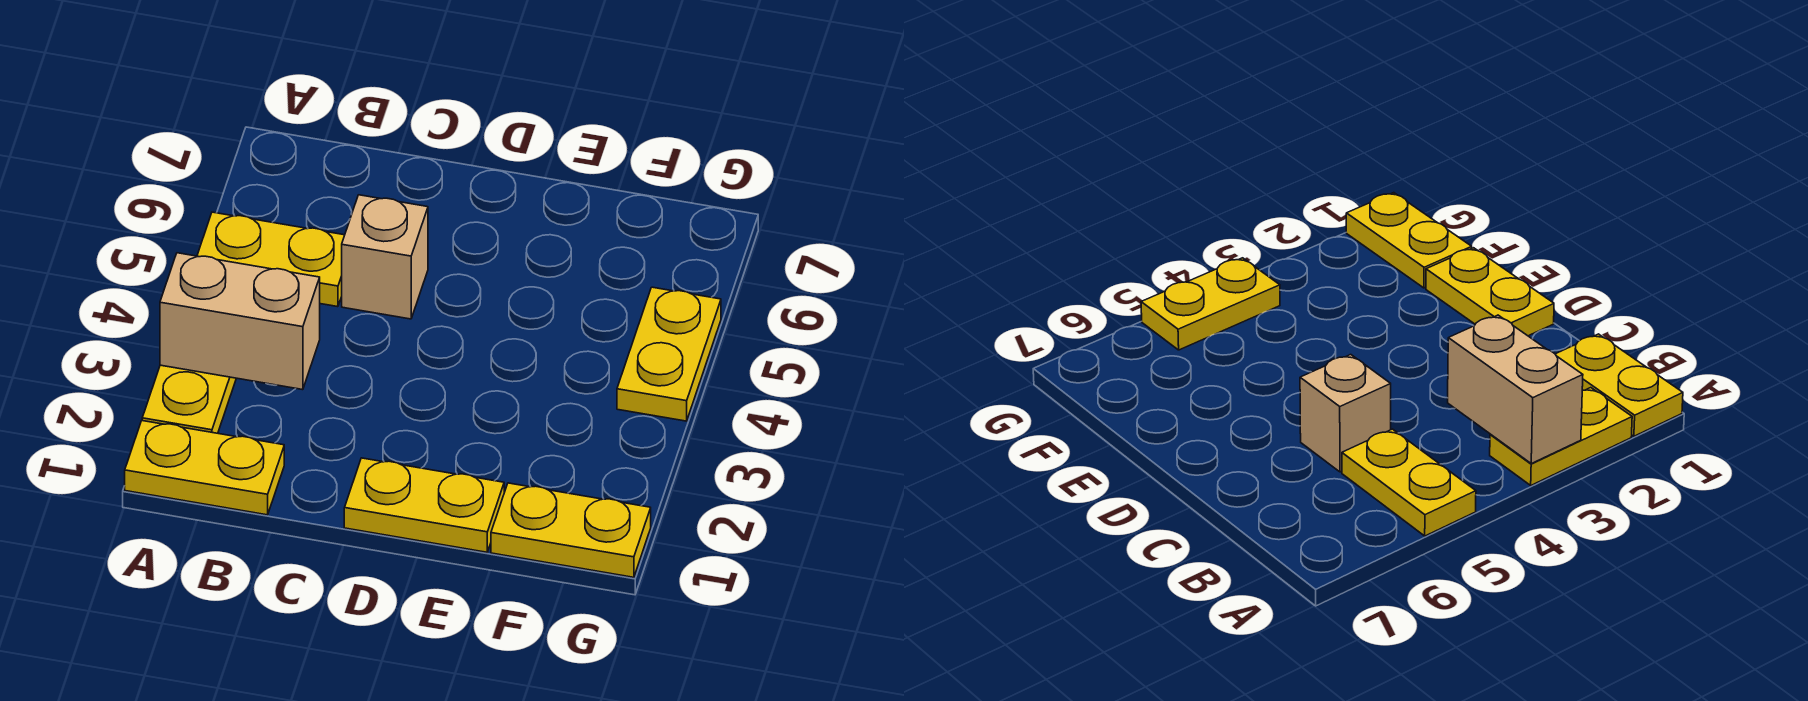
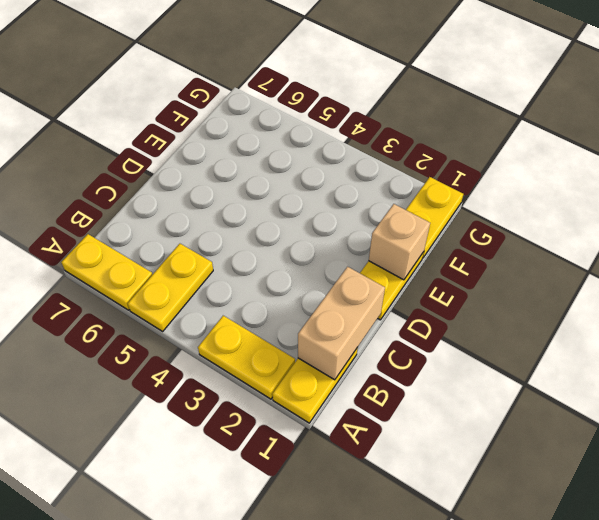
tan brick A3:B3 level 2 -> tan brick B1:C1 level 2
tan brick C5 level 1 -> tan brick E1 level 2
yellow plate G4:G5 level 1 -> yellow plate A6:A7 level 1

